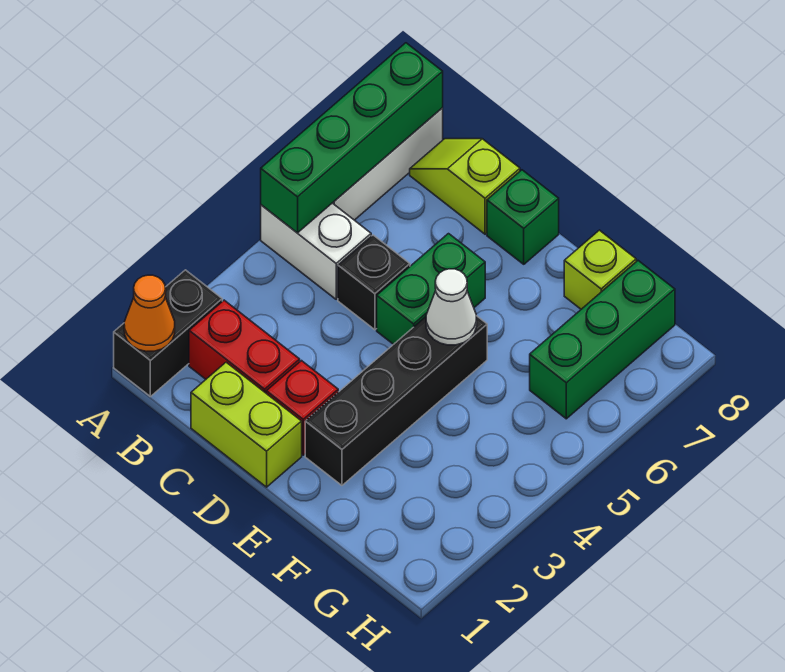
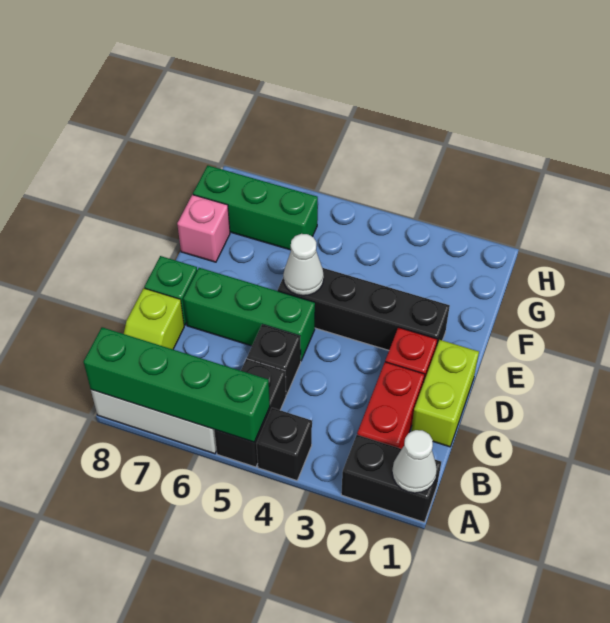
orange cone A1 level 2 -> white cone A1 level 2
none -> black brick A4 level 1
white brick A5:B5 level 1 -> black brick A5:B5 level 1
green brick D5:D6 level 1 -> green brick D5:D7 level 1
lime brick F8 level 1 -> pink brick F8 level 1

